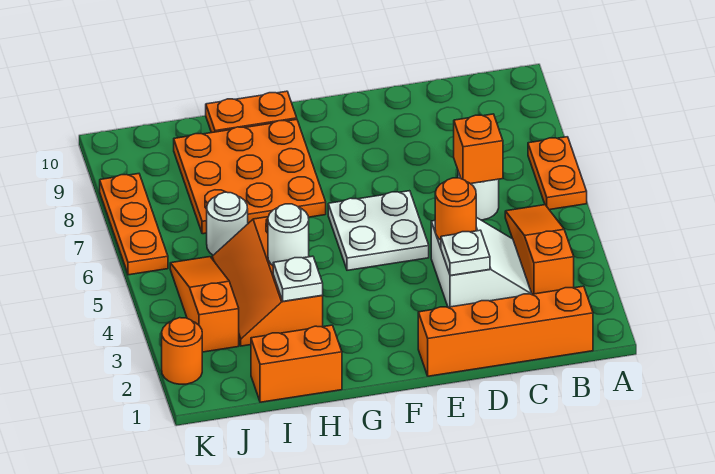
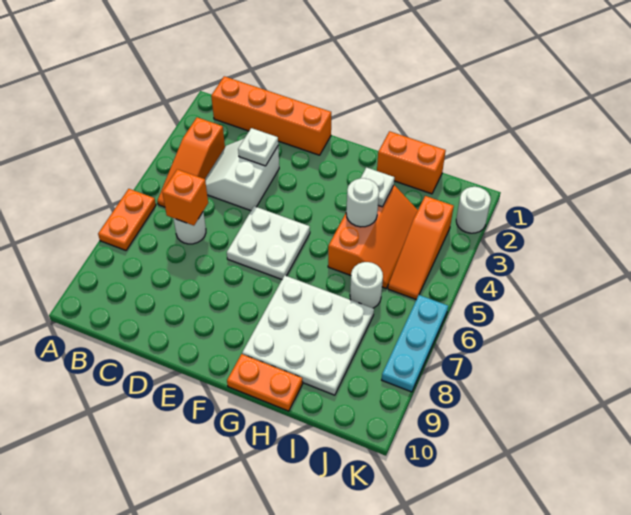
orange round brick D4 level 2 -> none
orange plate G7:I9 level 1 -> white plate G7:I9 level 1
orange round brick K2 level 1 -> white round brick K2 level 1
orange plate K6:K8 level 1 -> cyan plate K6:K8 level 1

